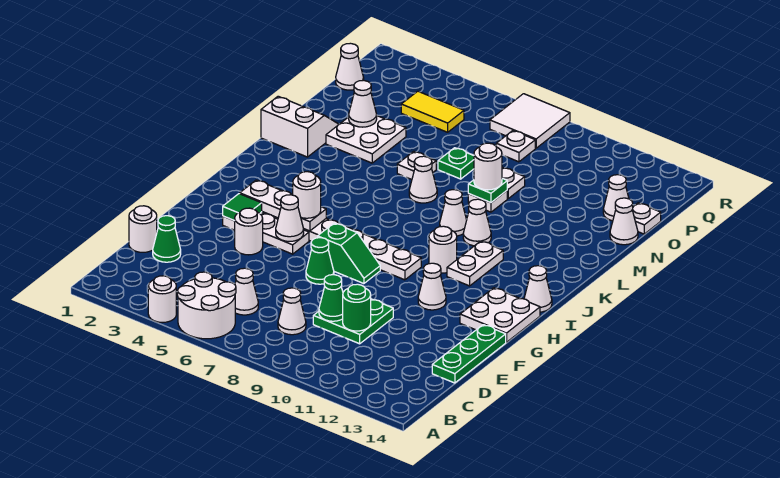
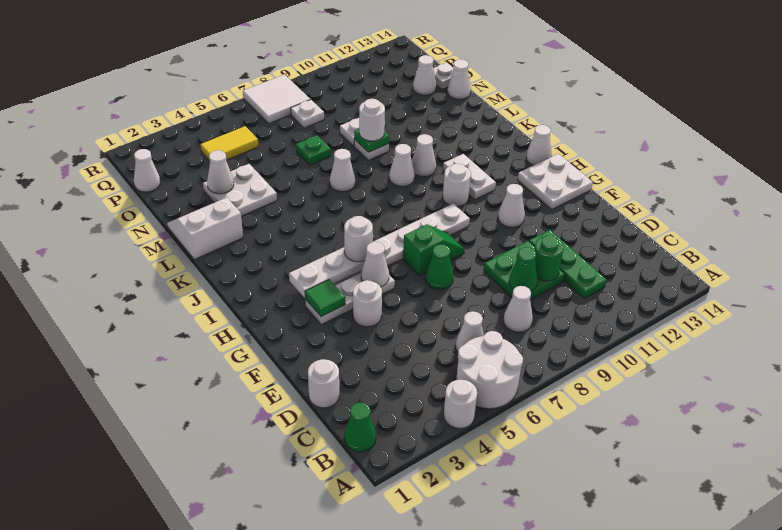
green cone D2 level 1 -> green cone B1 level 1
green plate D14:F14 level 1 -> green plate C11:E11 level 1
white plate M6 level 1 -> none

